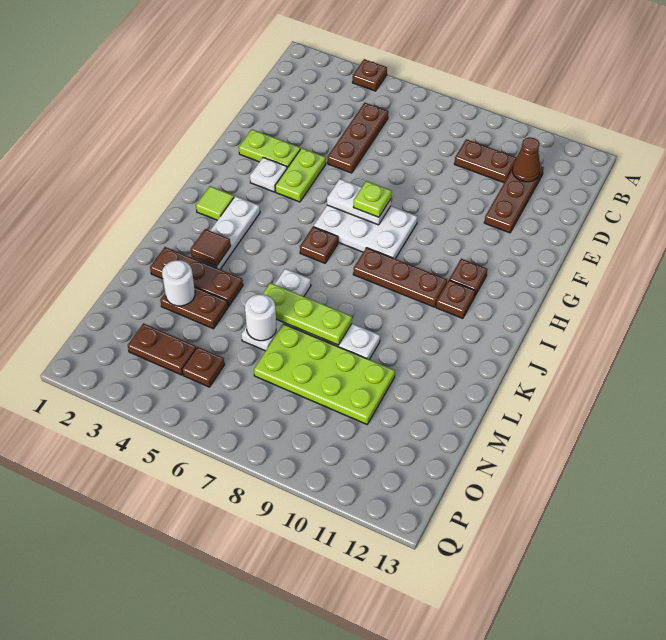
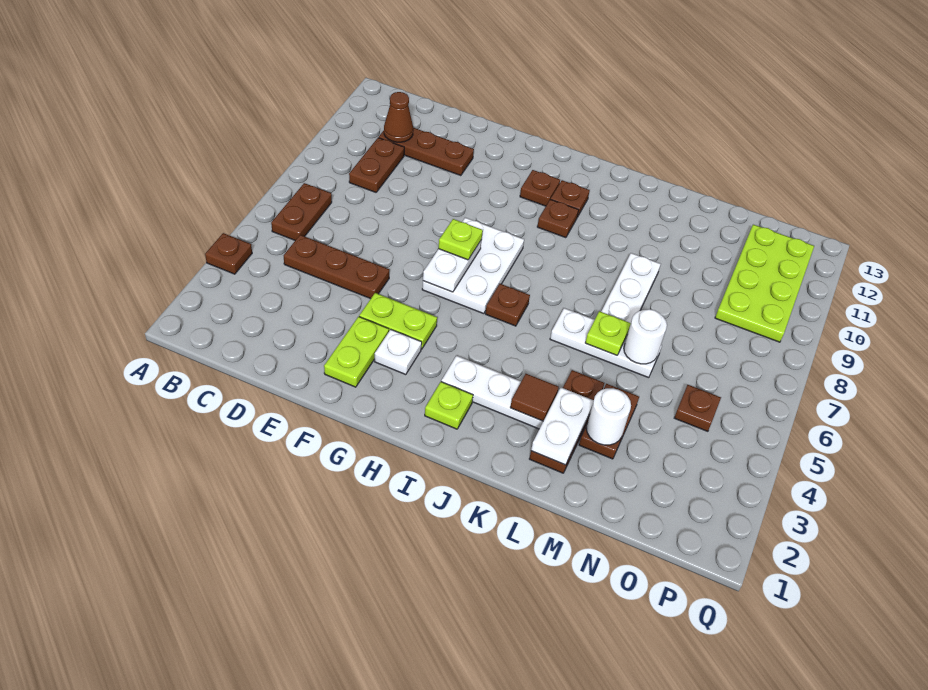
lime tile I2 level 1 -> lime plate I2 level 1
brown plate I8:I10 level 1 -> brown plate I10 level 1
none -> white plate L2:L3 level 2
lime plate L6:L8 level 2 -> lime plate L6 level 2
lime plate M7:N10 level 1 -> lime plate O9:P12 level 1
brown plate O3:O4 level 1 -> brown plate B6:B7 level 1

